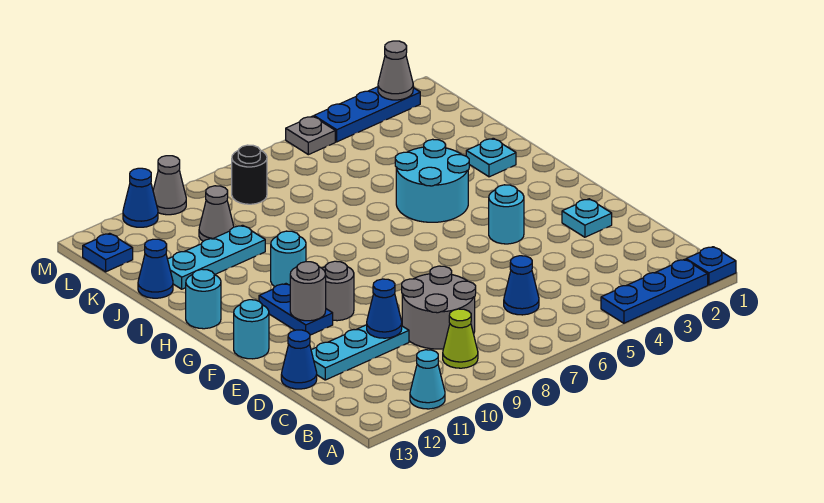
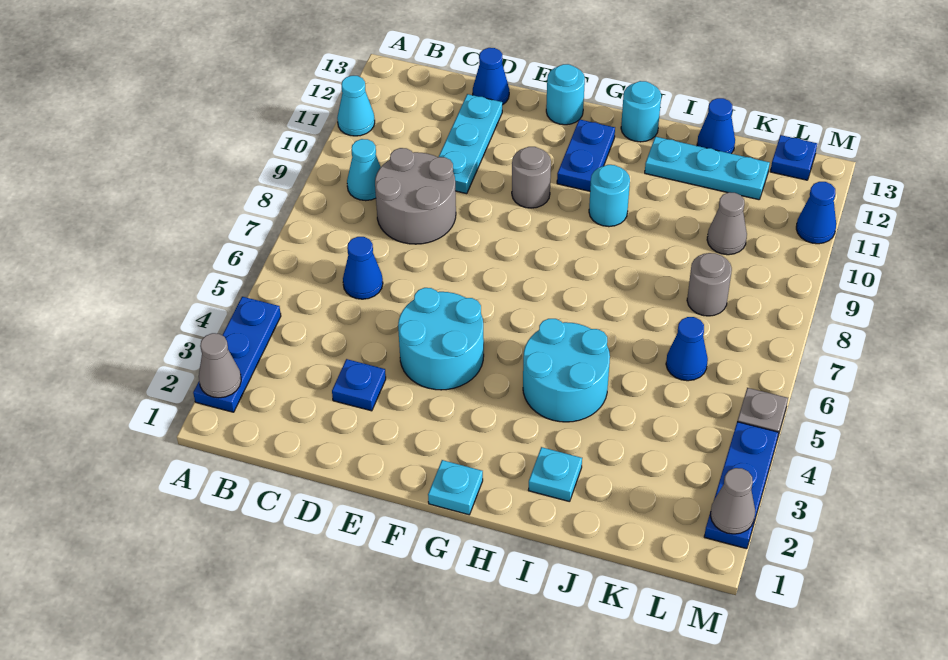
blue plate A1 level 1 -> blue plate D3 level 1
lime cone B9 level 1 -> cyan cone B9 level 1
blue cone D10 level 2 -> blue cone K6 level 1
cyan plate E2 level 1 -> cyan plate G1 level 1
cyan round brick F4 level 1 -> cyan round brick E4:F5 level 1
blue plate F11:G11 level 1 -> blue plate G11:G12 level 1
grey round brick F11 level 2 -> grey round brick K8 level 1
cyan plate J10:J12 level 1 -> cyan plate I12:K12 level 1
black round brick L8 level 1 -> none
grey cone M10 level 1 -> grey cone A2 level 2

